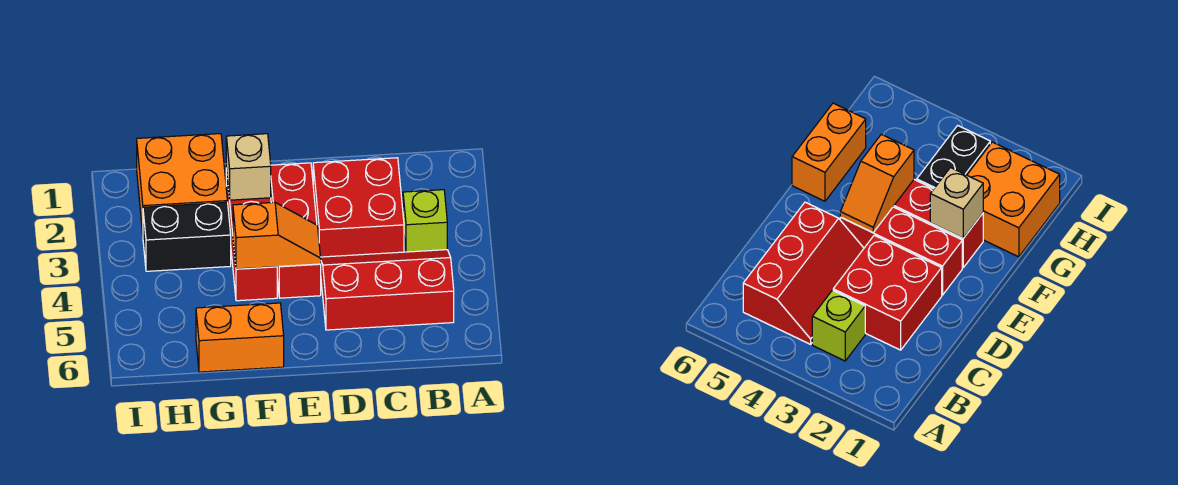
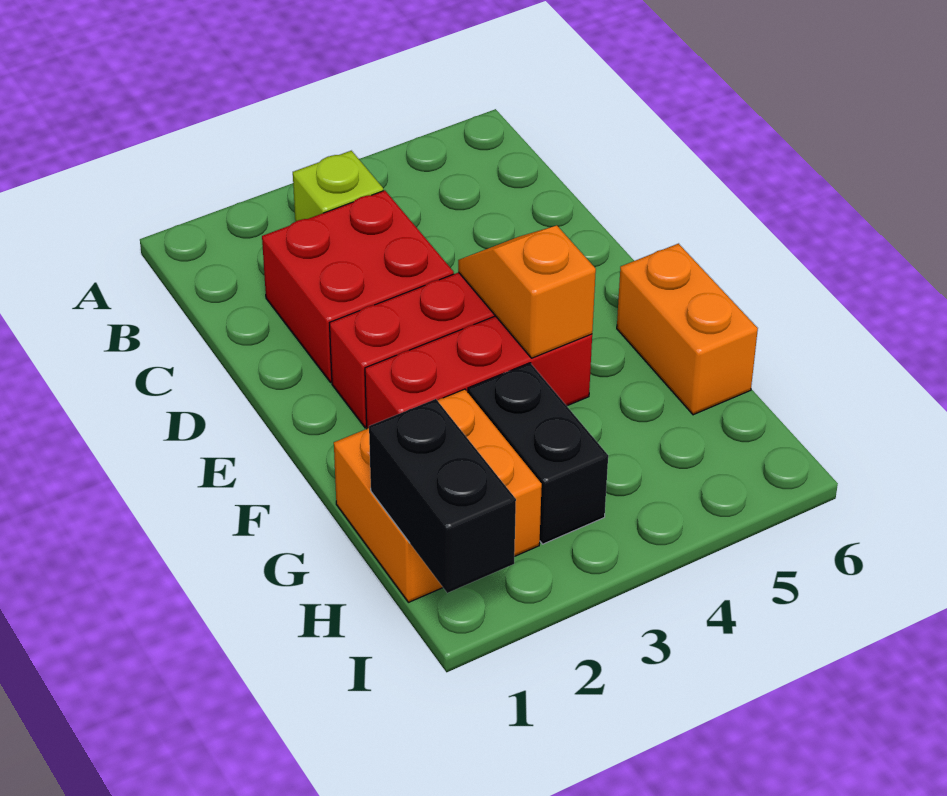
red slope B4:D5 level 1 top 5 -> none
tan brick F2 level 2 -> none
none -> black brick H1:I1 level 2

